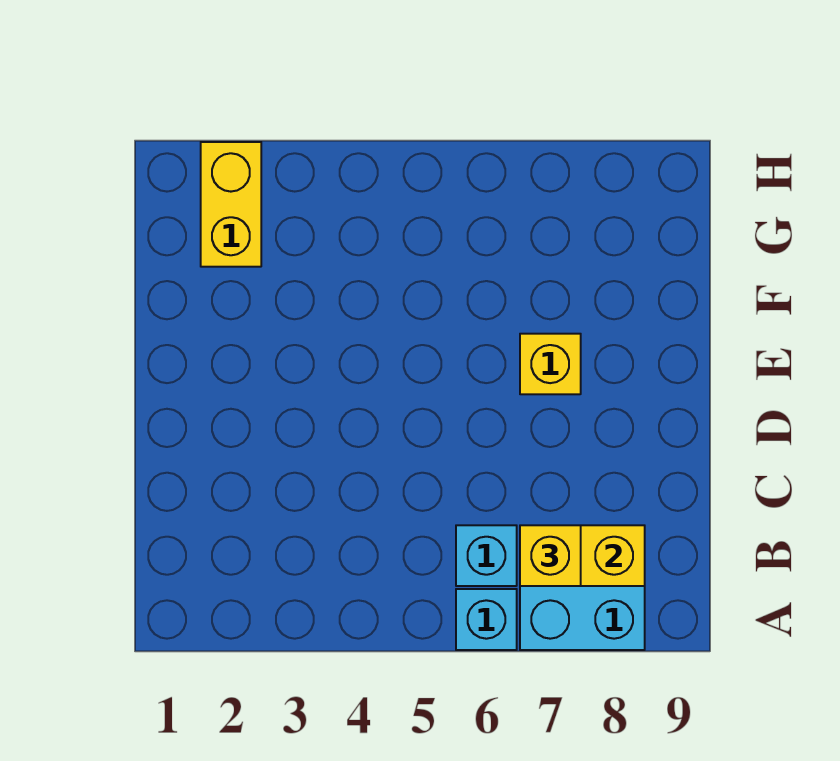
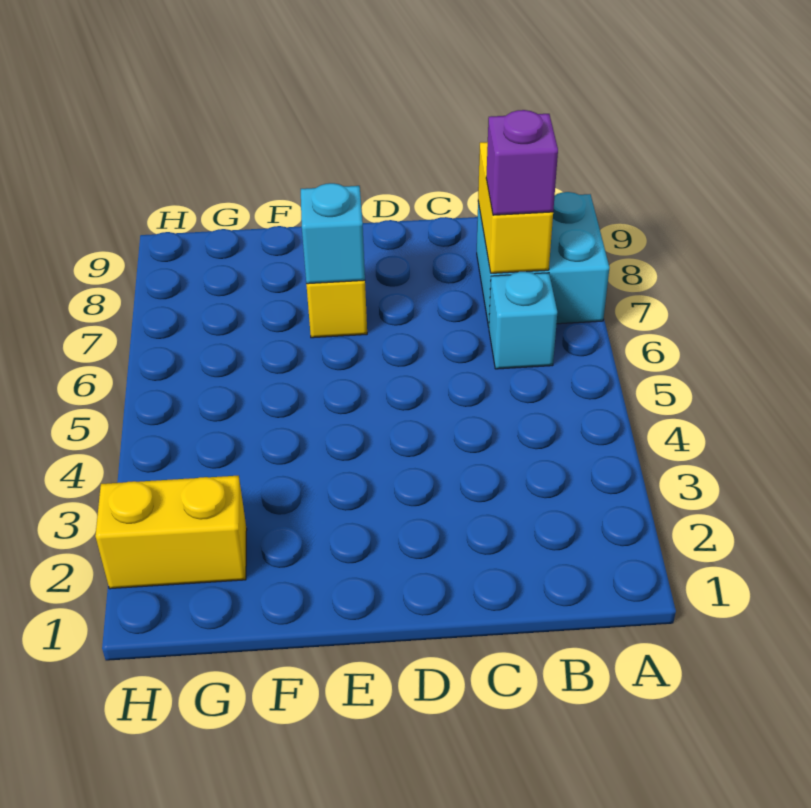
cyan brick A6 level 1 -> cyan brick E7 level 2
yellow brick B7 level 3 -> purple brick B7 level 3

